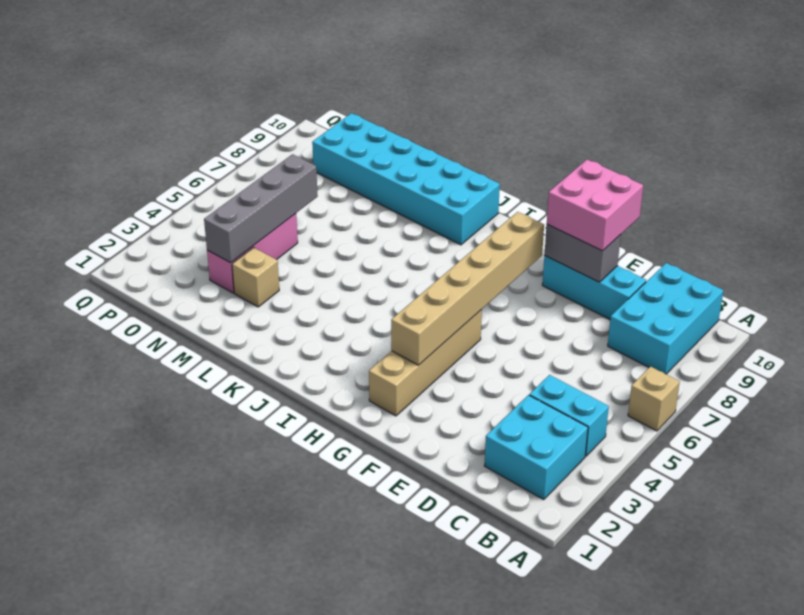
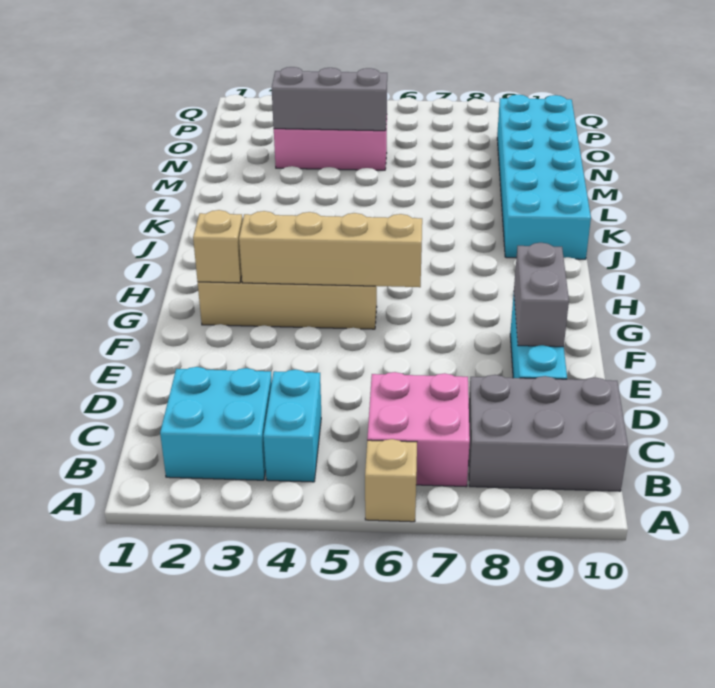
cyan brick B8:C10 level 1 -> grey brick B8:C10 level 1
pink brick E9:F10 level 3 -> pink brick B6:C7 level 1
tan brick G3:G8 level 2 -> tan brick G3:G6 level 2
tan brick M3 level 1 -> tan brick G2 level 2
grey brick N3:N6 level 2 -> grey brick N3:N5 level 2

